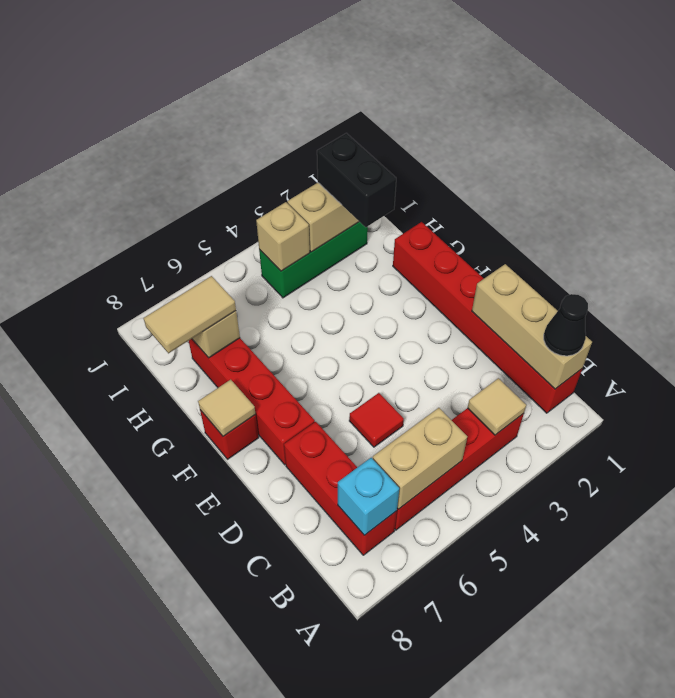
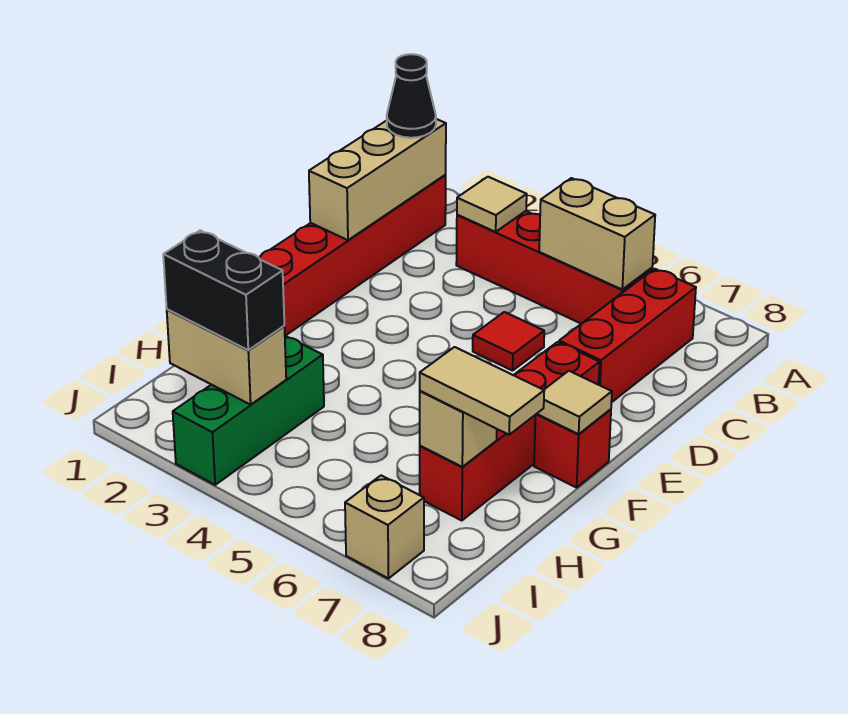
cyan brick B7 level 2 -> none
black brick H2:I2 level 3 -> black brick I2:I3 level 3
green brick I2:I4 level 1 -> green brick H3:J3 level 1
tan brick I4 level 2 -> tan brick J7 level 1

